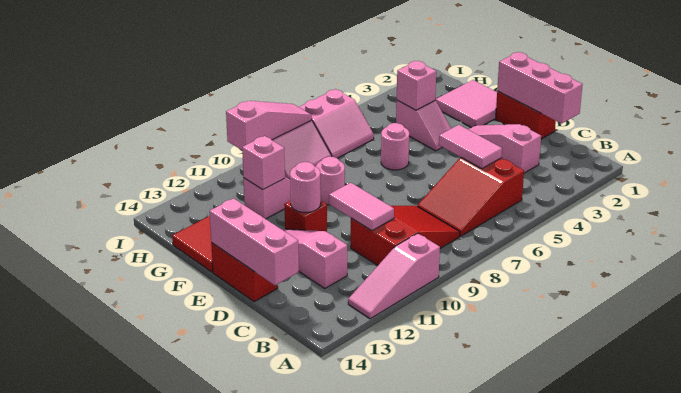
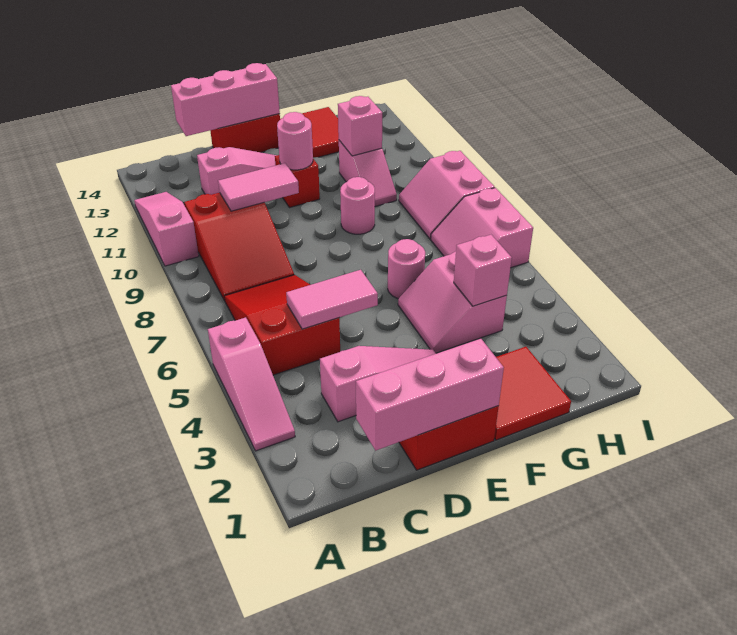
pink tile F1:G2 level 1 -> red tile F1:G2 level 1
pink slope F4:G4 level 1 top G -> pink slope F4:G5 level 1 top G
pink slope I8:I10 level 2 top 10 -> pink slope A3:A5 level 1 top 5

